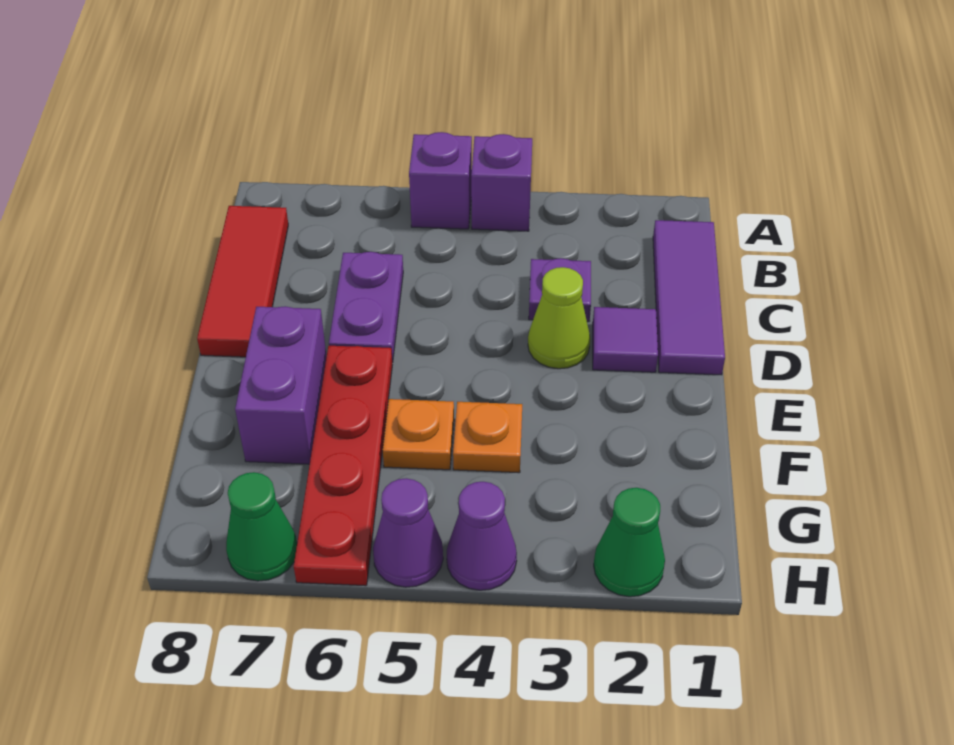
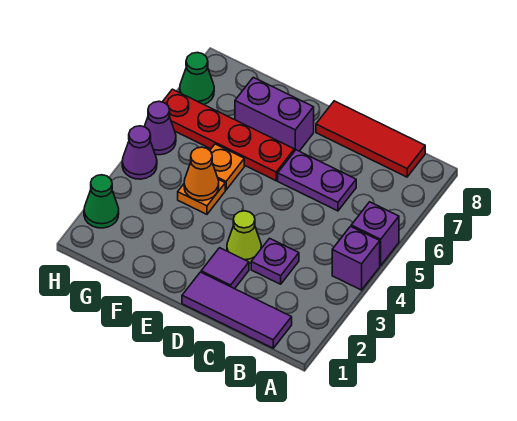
none -> orange cone F4 level 2

